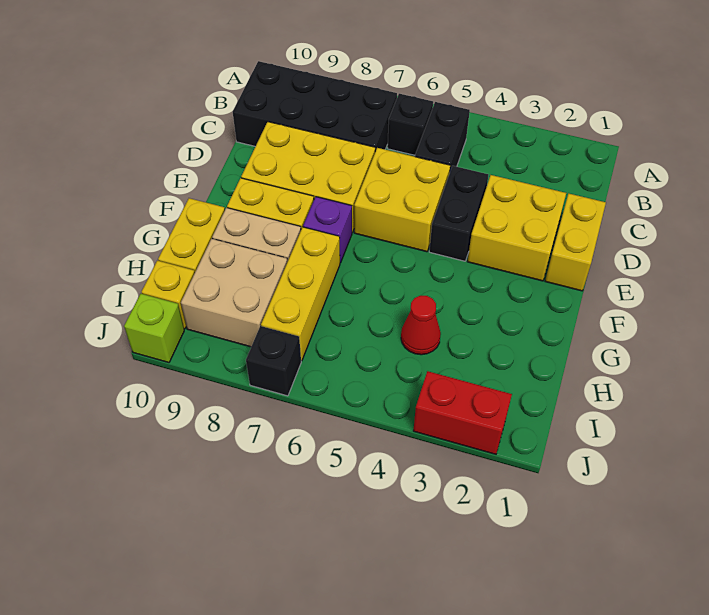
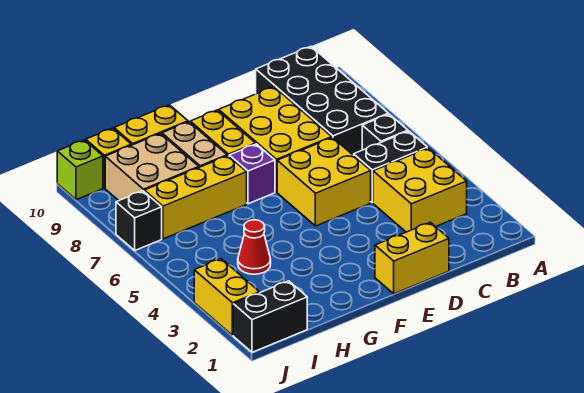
yellow brick D2:E3 level 1 -> yellow brick B3:C4 level 1
black brick D4:E4 level 1 -> black brick I1:J1 level 1
red brick J2:J3 level 1 -> yellow brick J2:J3 level 1

